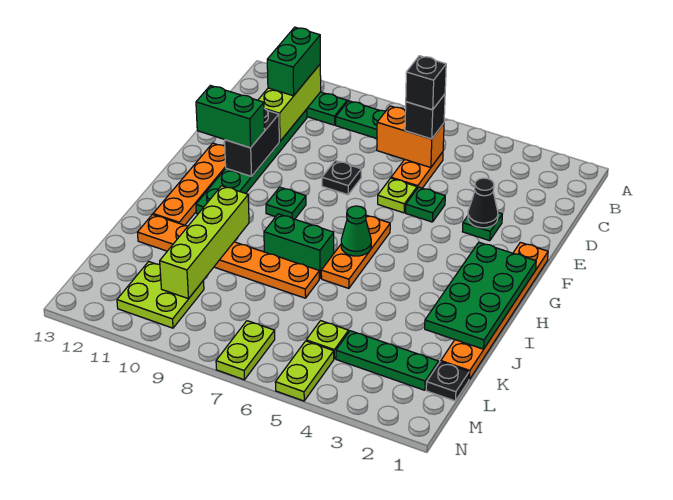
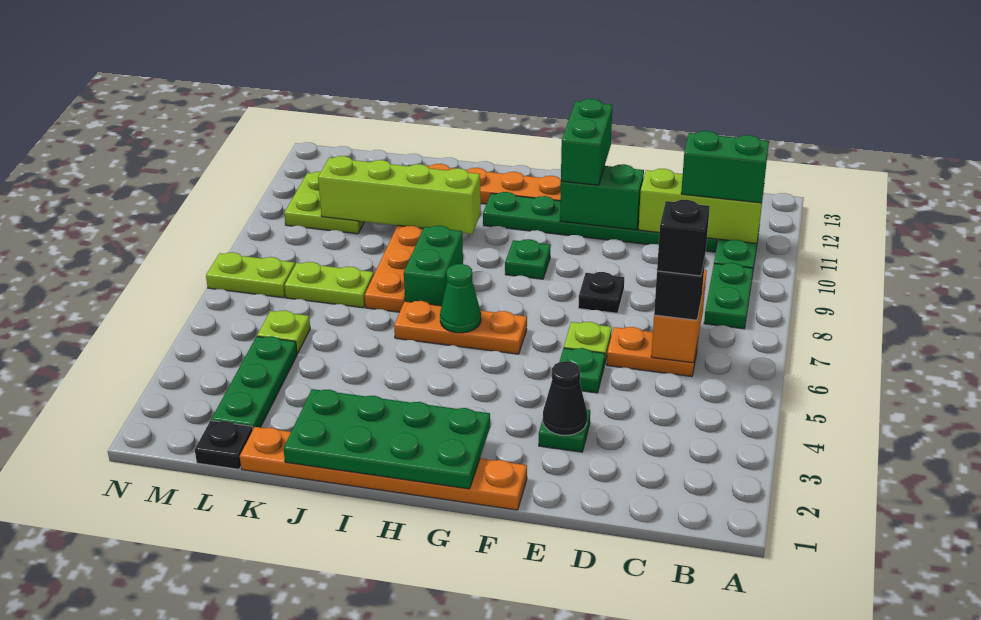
black brick E11:F11 level 2 -> green brick E11:F11 level 2
lime plate M5:N5 level 1 -> lime plate K7:L7 level 1

